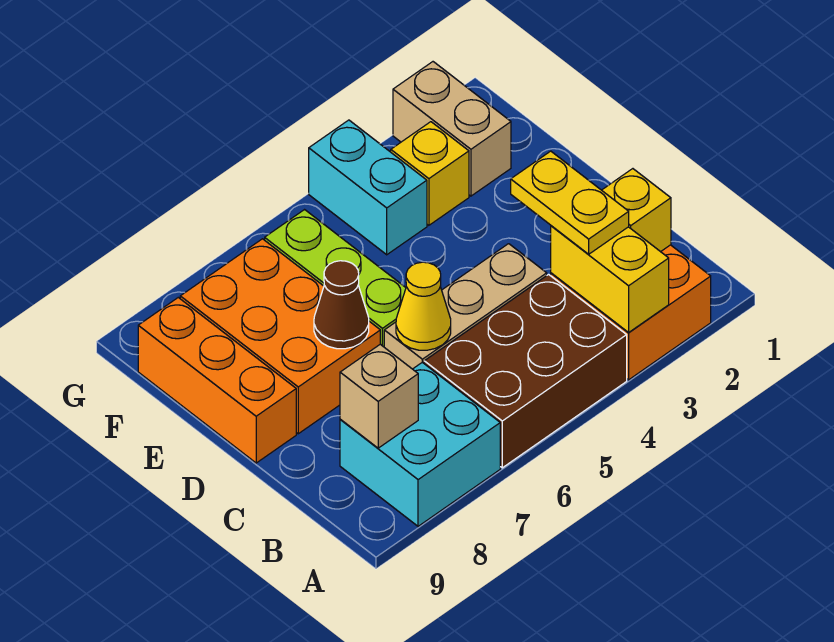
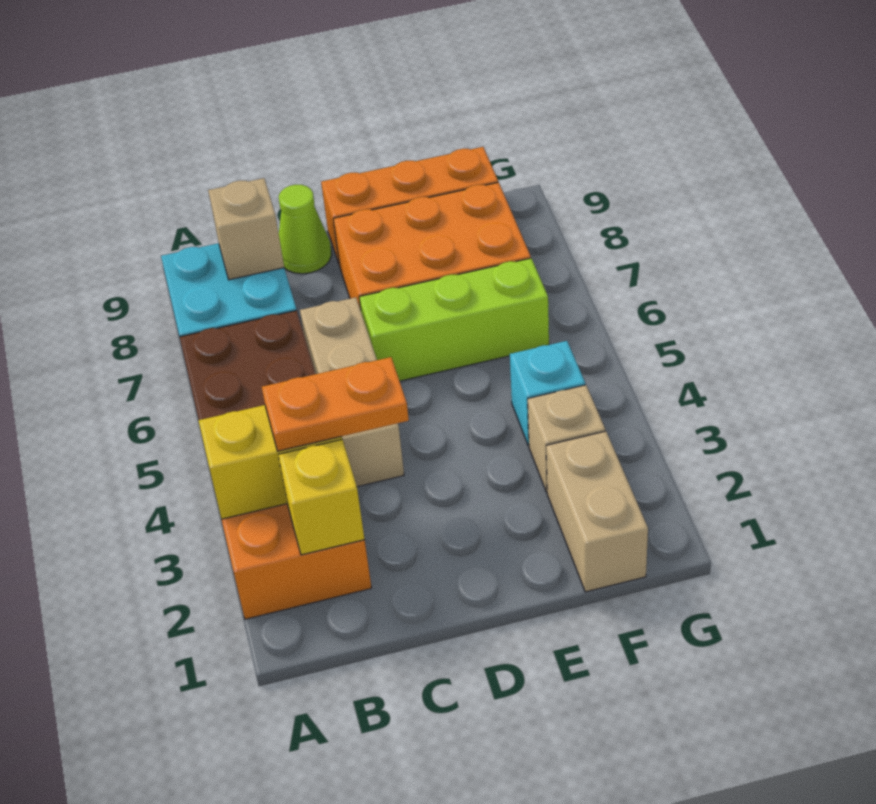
yellow plate B3:C3 level 3 -> orange plate B3:C3 level 3
yellow cone C6 level 2 -> none
none -> lime cone C9 level 1
brown cone D7 level 2 -> none
tan brick F2:G2 level 1 -> tan brick F1:F2 level 1
yellow brick F3 level 1 -> tan brick F3 level 1
cyan brick F4:G4 level 1 -> cyan brick F4 level 1

